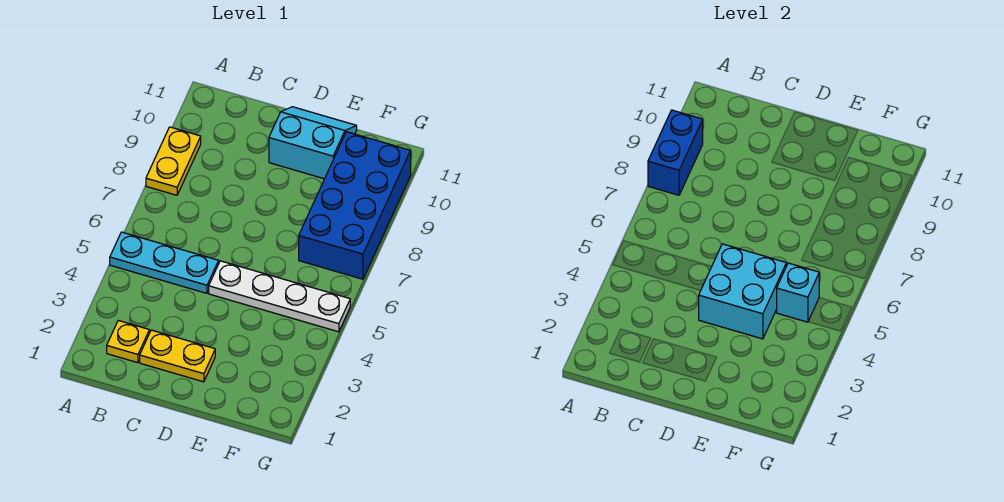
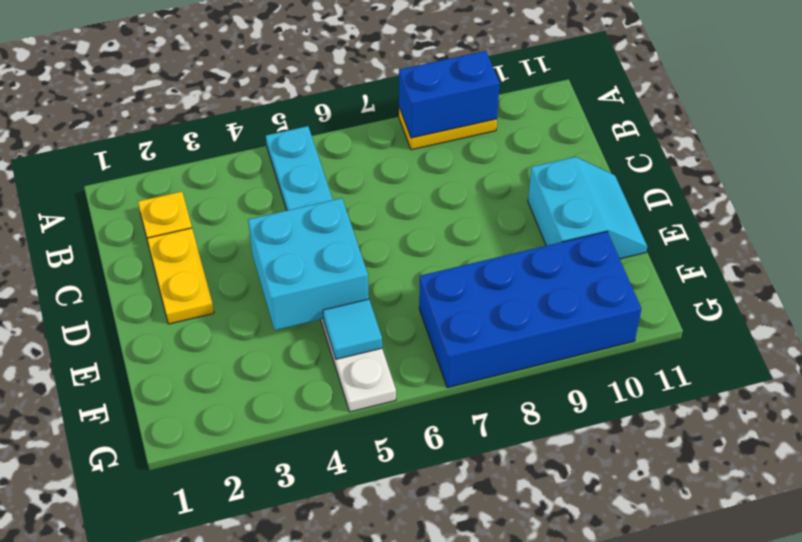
cyan brick F5 level 2 -> cyan tile F5 level 2

